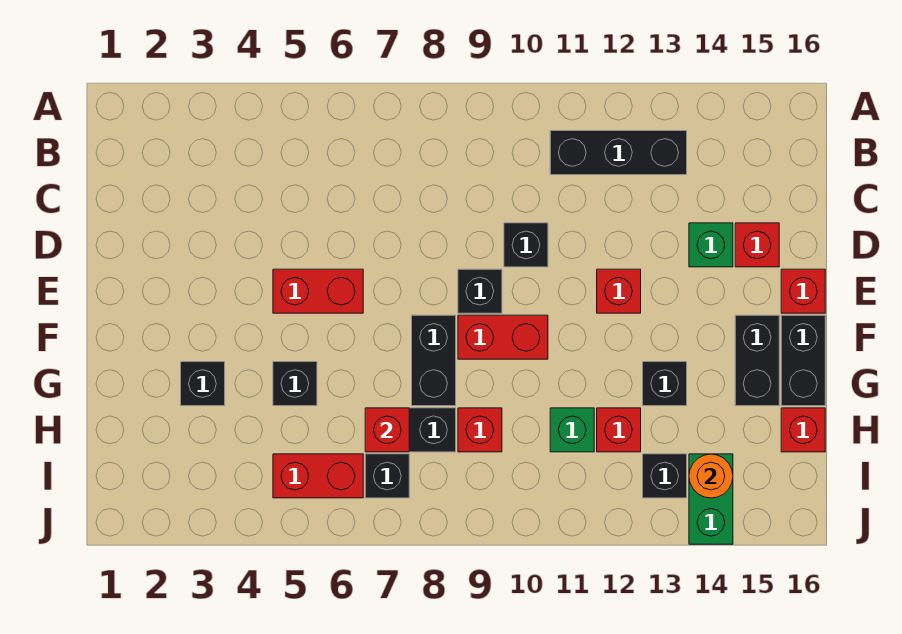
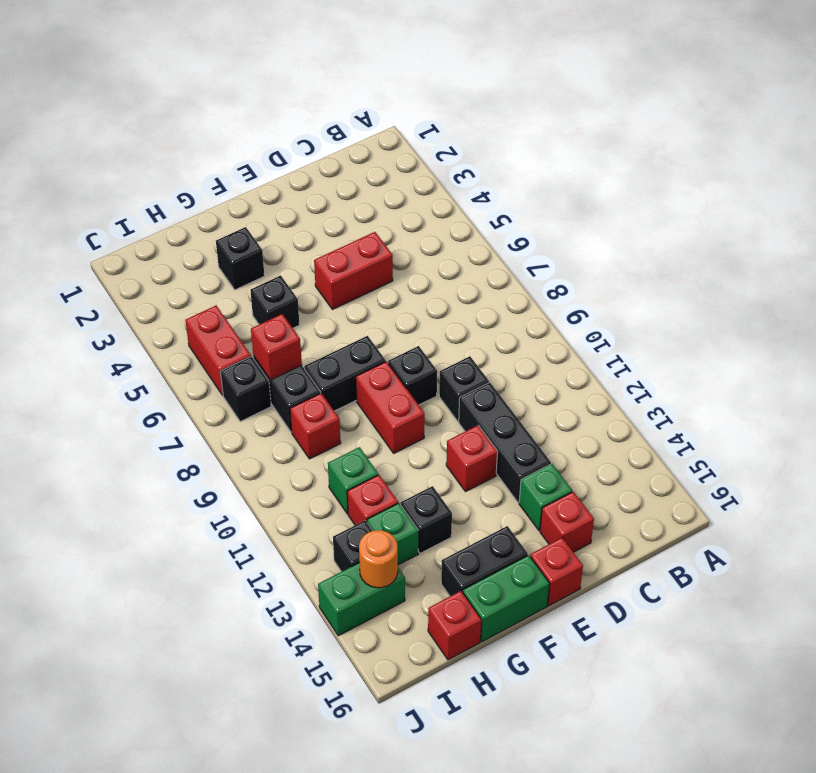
black brick B11:B13 level 1 -> black brick D11:D13 level 1
red brick E5:E6 level 1 -> red brick D5:E5 level 1
black brick F16:G16 level 1 -> green brick F16:G16 level 1
none -> green brick H13 level 1

